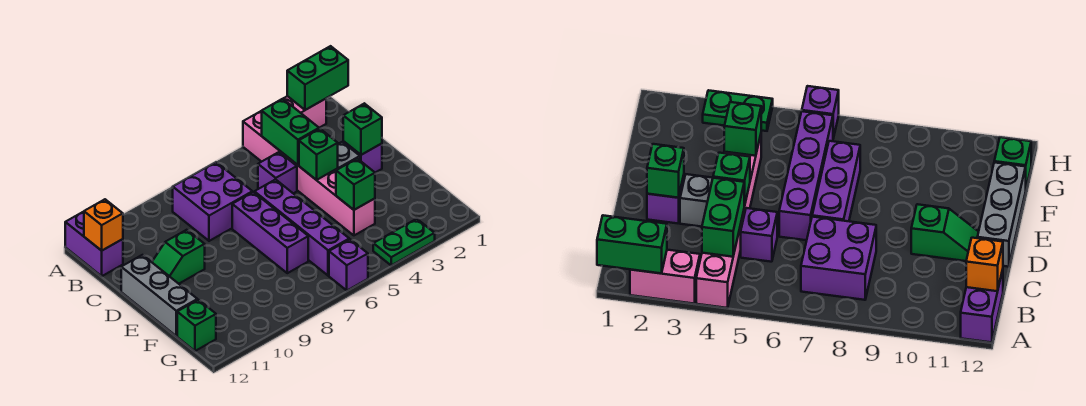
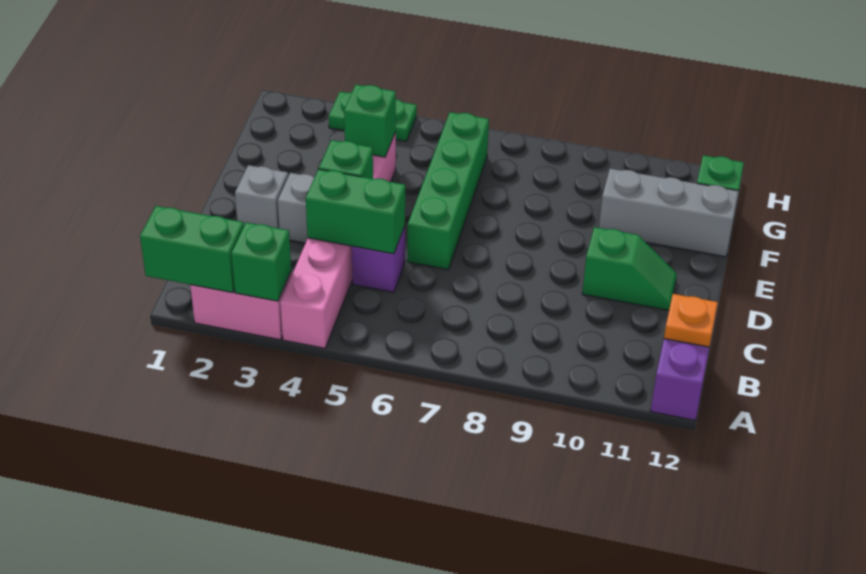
green brick B4:C4 level 2 -> green brick C4:C5 level 2
purple brick B7:C8 level 1 -> none
orange brick B12 level 2 -> orange plate B12 level 2
purple brick D2 level 1 -> grey brick D2 level 1
green brick D2 level 2 -> green brick A3 level 2
purple brick D6:G6 level 1 -> green brick D6:G6 level 1
purple brick D7:F7 level 1 -> none
grey brick D12:F12 level 1 -> grey brick F10:F12 level 1
purple brick H6 level 1 -> none

